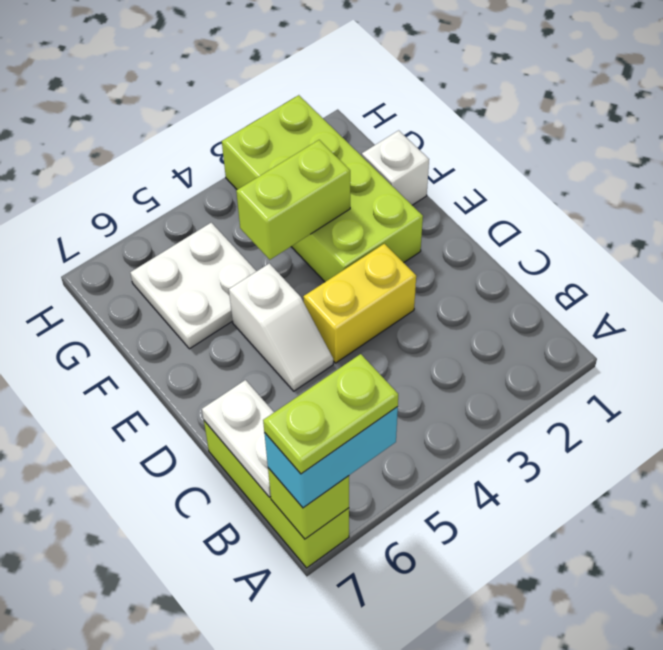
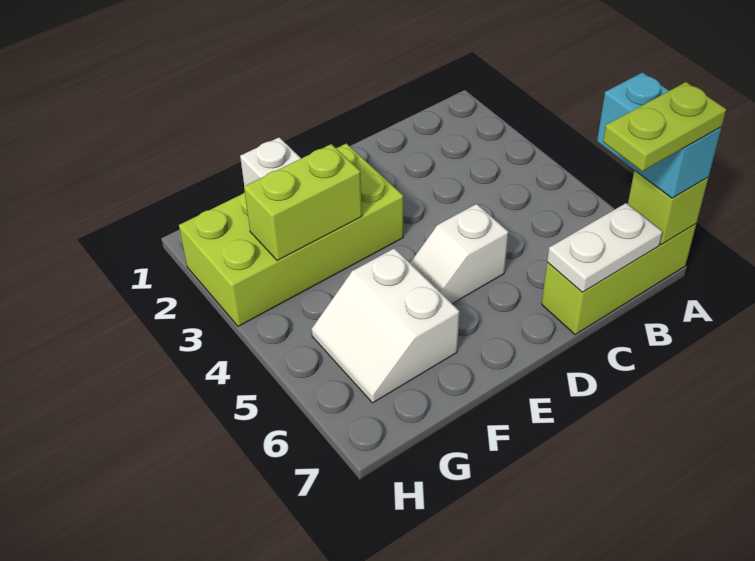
lime plate A6:A7 level 4 -> lime plate A7:B7 level 4
yellow brick D3:D4 level 1 -> none
white slope D5:E5 level 1 top E -> white slope D5:E5 level 1 top D
lime brick F3:F4 level 2 -> lime brick F3:G3 level 2
white plate F5:G6 level 1 -> white slope F5:G6 level 1 top F

